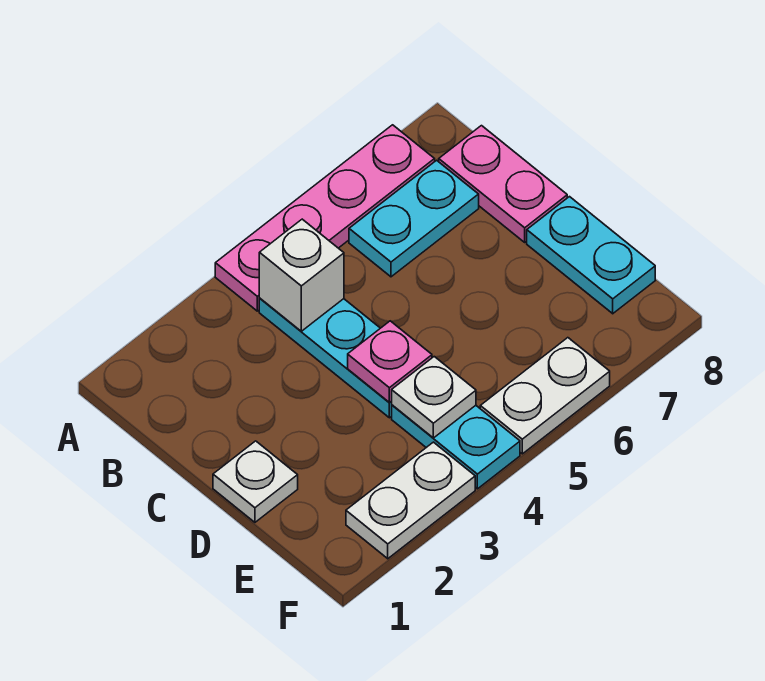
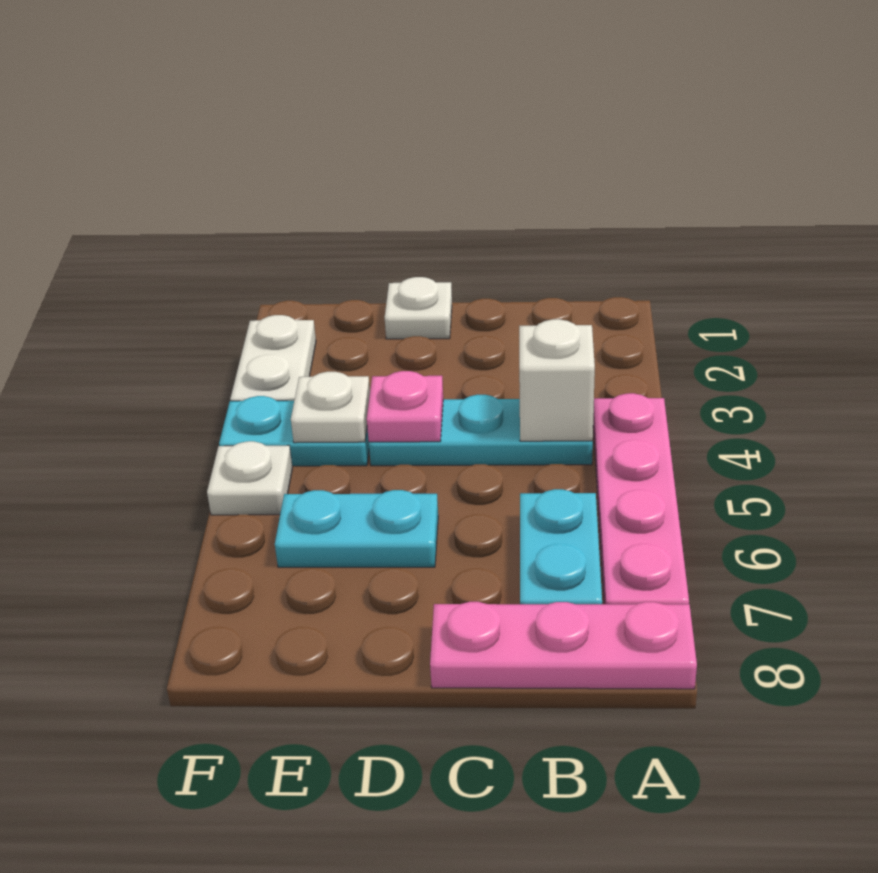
pink plate B8:C8 level 1 -> pink plate A8:C8 level 1
cyan plate D8:E8 level 1 -> cyan plate D6:E6 level 1
white plate F5:F6 level 1 -> white plate F5 level 1

